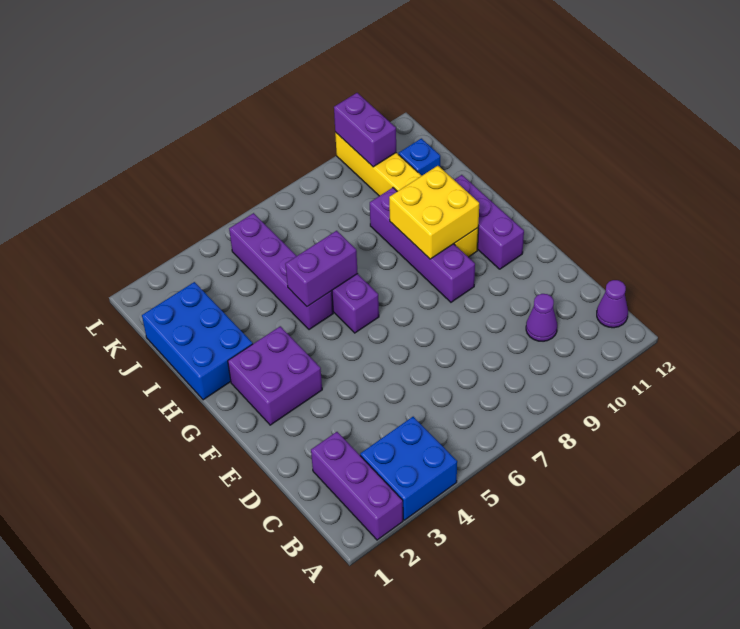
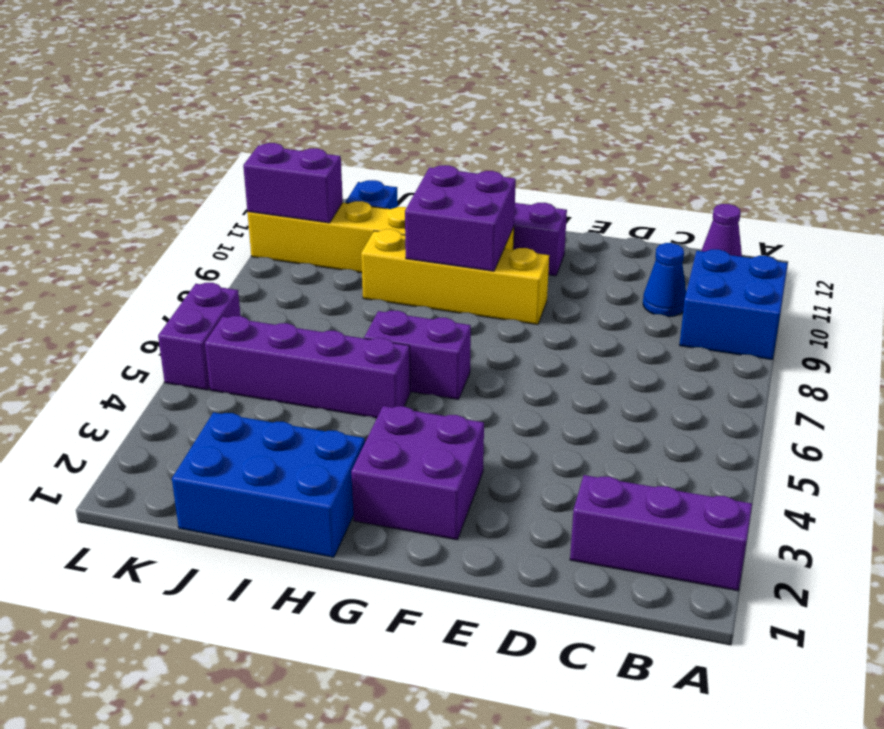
blue brick A3:B4 level 1 -> blue brick A9:B10 level 1
purple cone C10 level 1 -> blue cone C10 level 1
purple brick F9:I9 level 1 -> yellow brick F9:I9 level 1
yellow brick G9:H10 level 2 -> purple brick G9:H10 level 2
purple brick H5:H6 level 2 -> purple brick L5:L6 level 1

